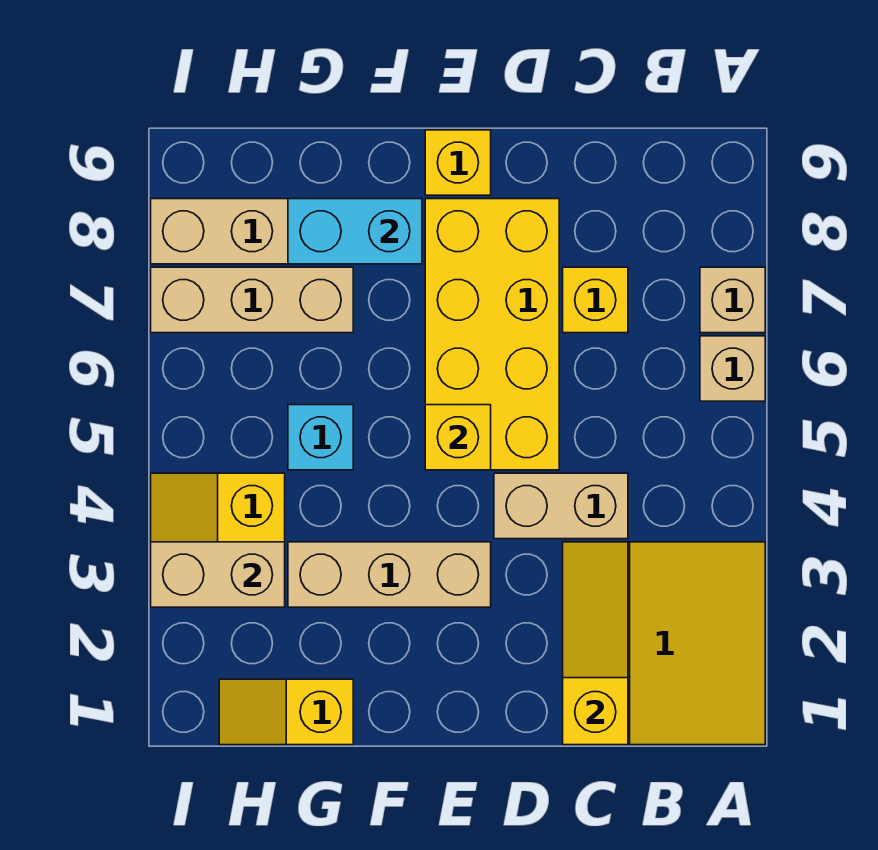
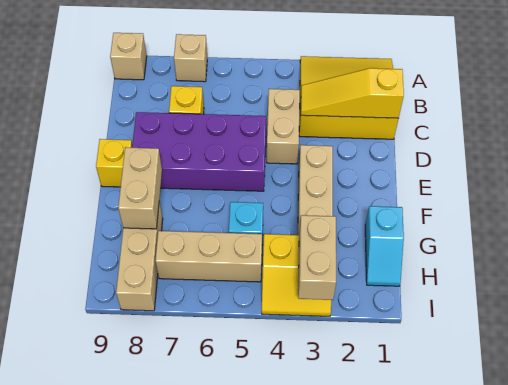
tan brick A6 level 1 -> tan brick A9 level 1
yellow brick D5:E8 level 1 -> purple brick D5:E8 level 1
yellow brick E5 level 2 -> none
cyan brick F8:G8 level 2 -> tan brick F8:G8 level 2
yellow slope G1:H1 level 1 top G -> cyan slope G1:H1 level 1 top G
tan brick G7:I7 level 1 -> tan brick H5:H7 level 1

